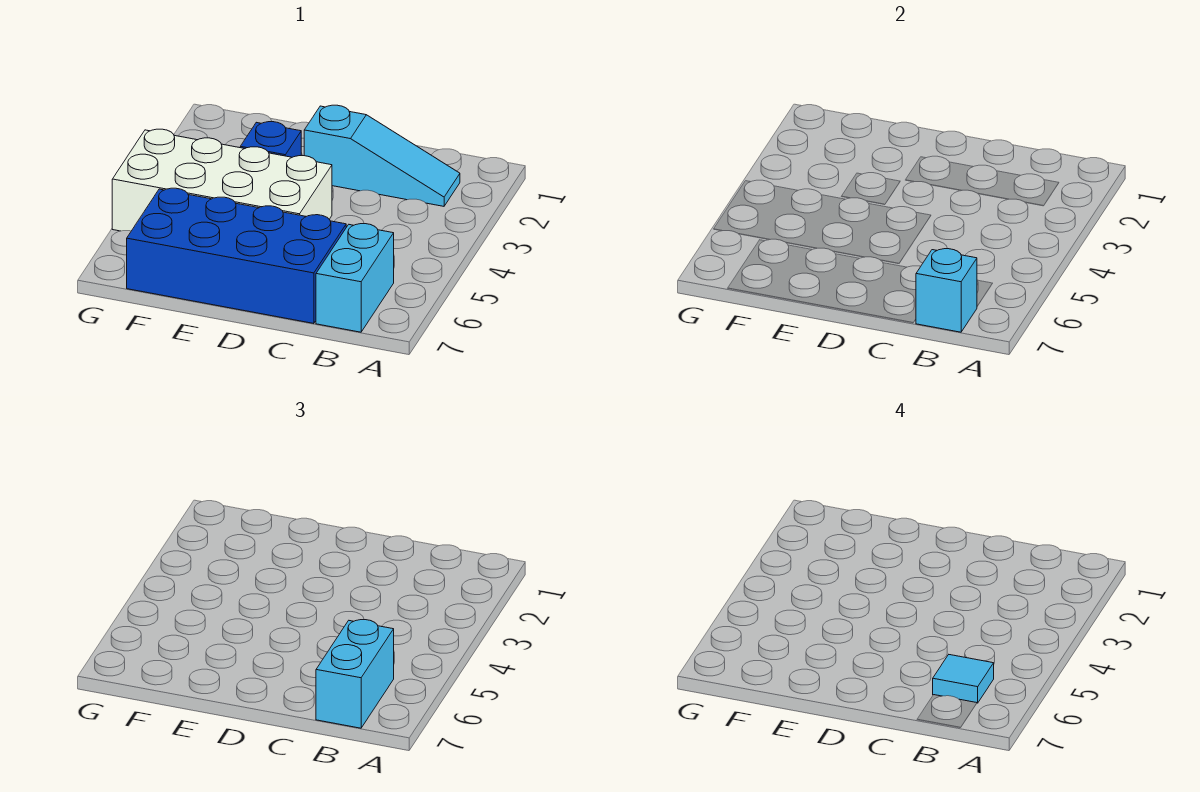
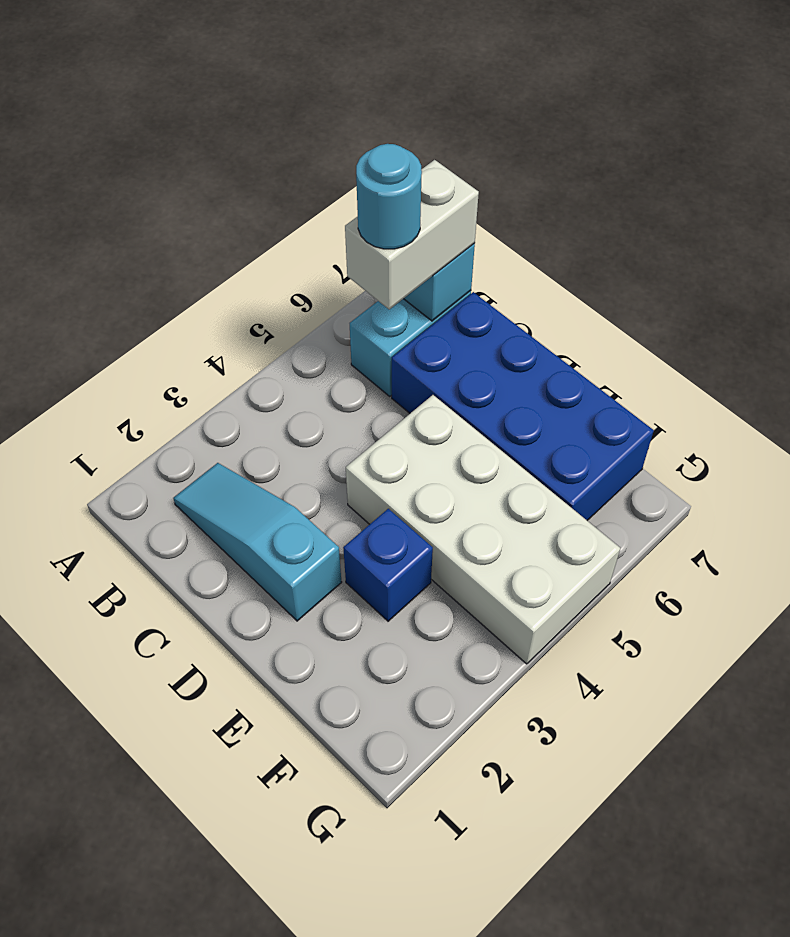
cyan brick B6:B7 level 3 -> white brick B6:B7 level 3
cyan tile B6 level 4 -> cyan round brick B6 level 4

